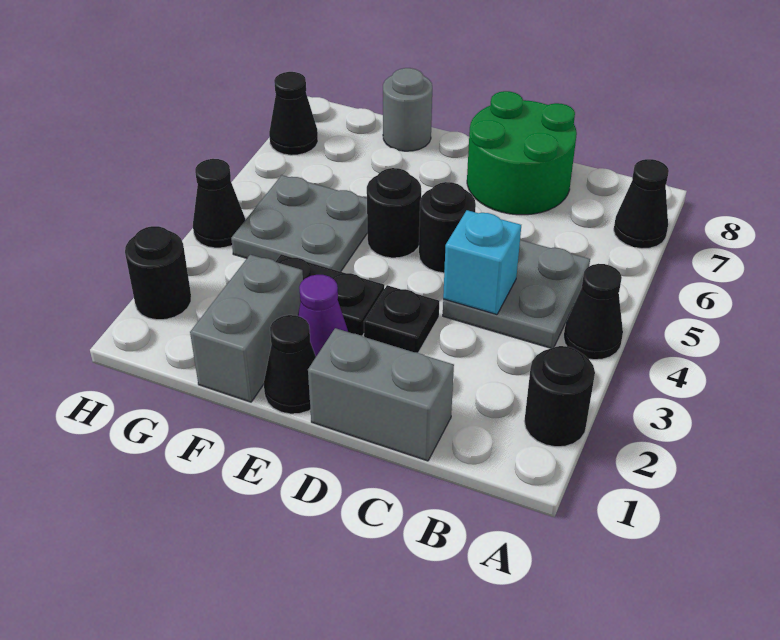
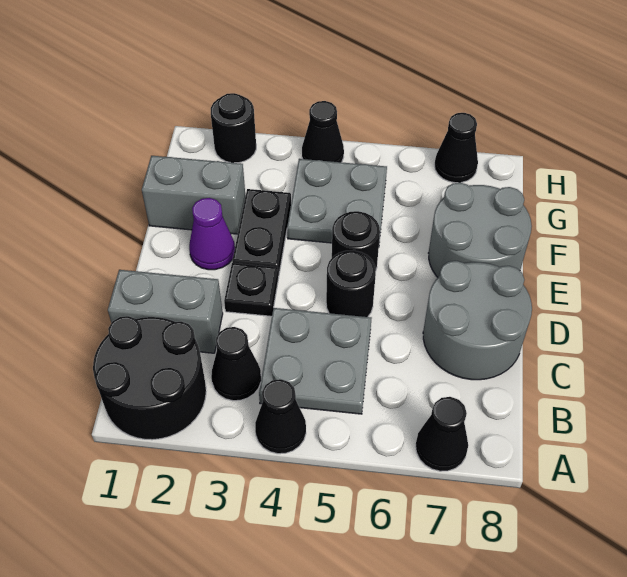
black round brick A2 level 1 -> black round brick A1:B2 level 1
grey brick C1:D1 level 1 -> grey brick C1:C2 level 1
cyan brick C4 level 2 -> none
green round brick C7:D8 level 1 -> grey round brick C7:D8 level 1
black cone E1 level 1 -> black cone B3 level 1
grey round brick F8 level 1 -> grey round brick E7:F8 level 1

